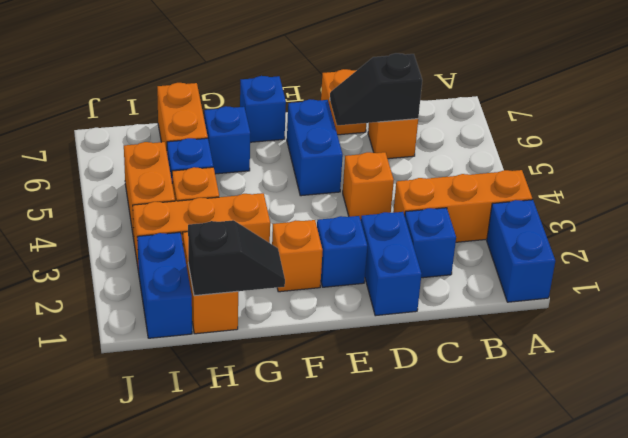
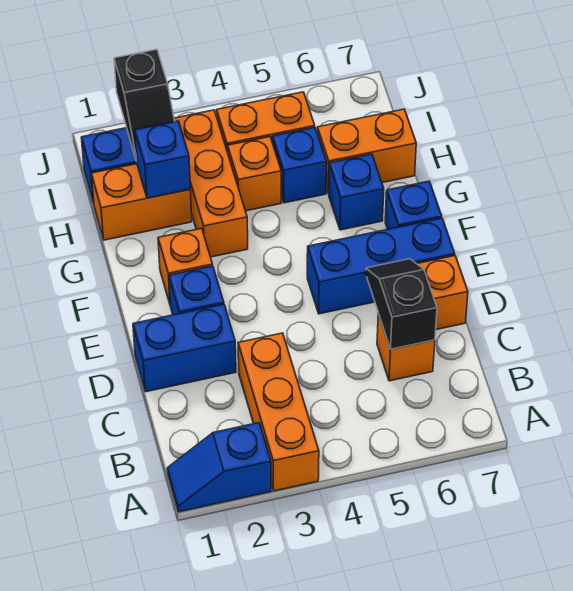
blue brick A1:A2 level 1 -> blue slope A1:A2 level 1 top 2
blue brick C2 level 1 -> blue brick H2 level 2
orange brick D4 level 1 -> none
blue brick E5:E6 level 1 -> blue brick E5:E7 level 1
black slope G1:H1 level 2 top H -> black slope I2:J2 level 2 top J

